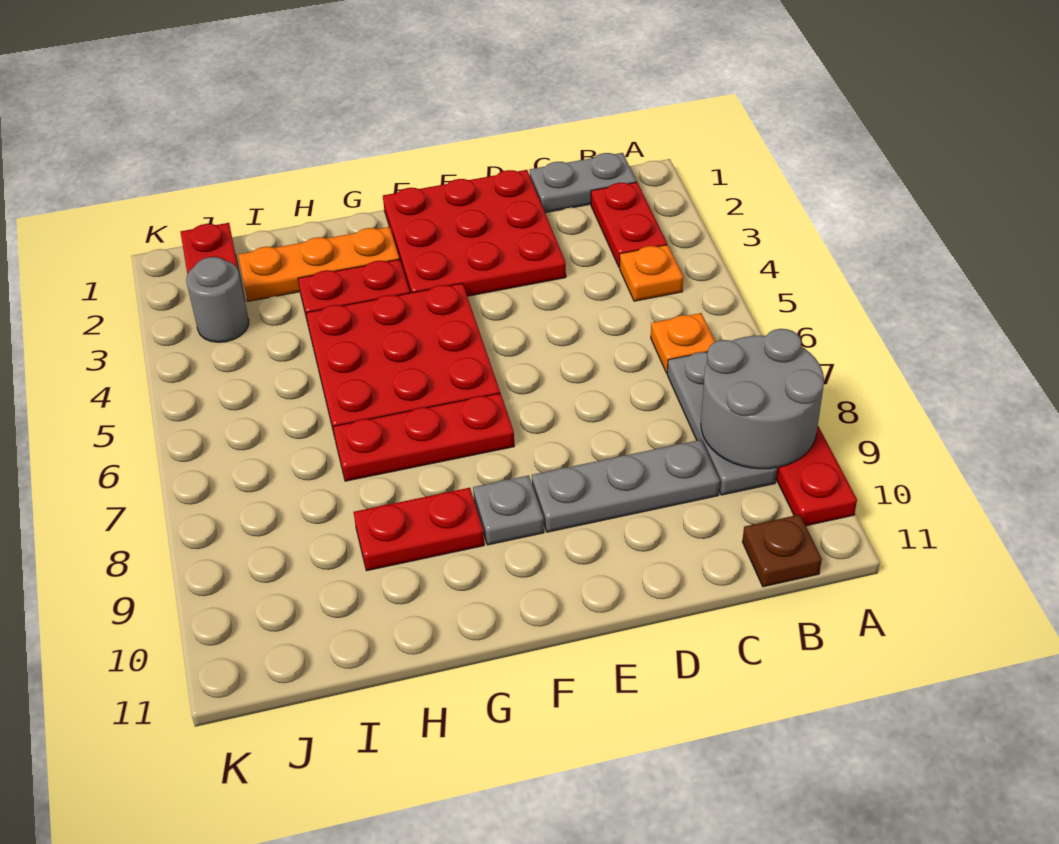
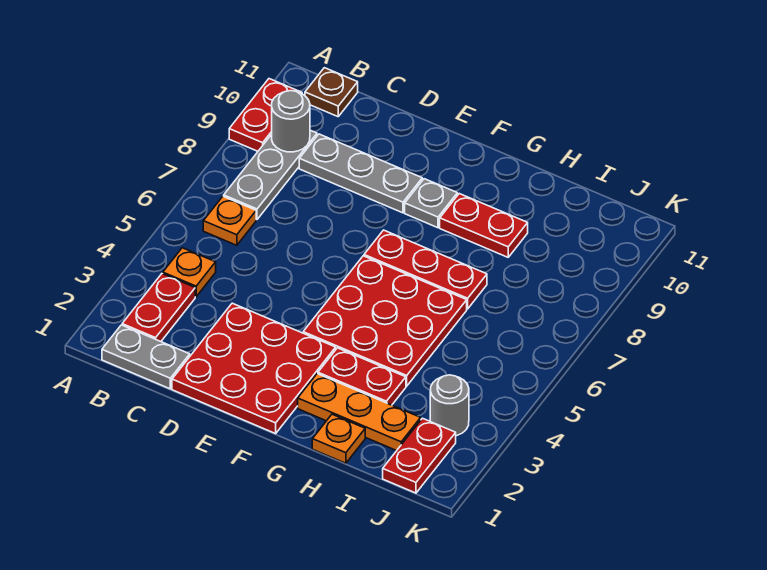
grey round brick A8:B9 level 2 -> grey round brick B9 level 2
none -> orange plate H1 level 1

